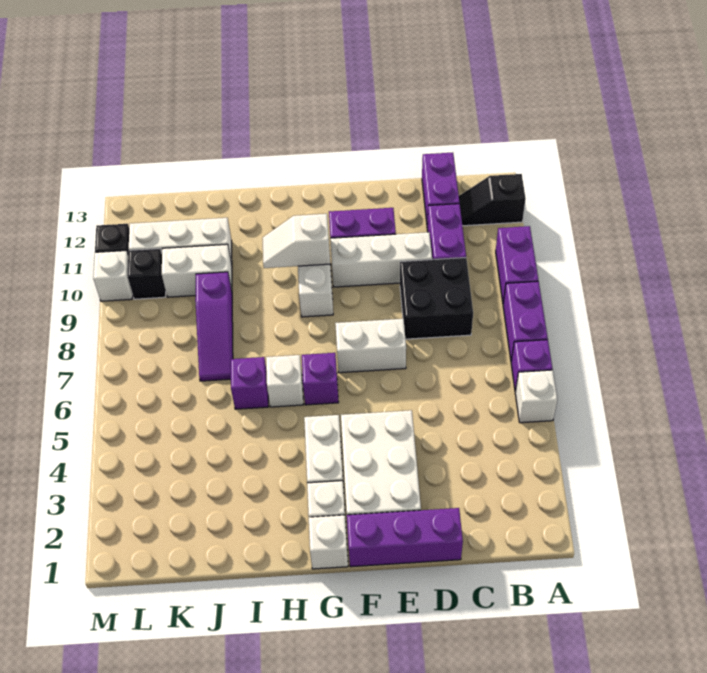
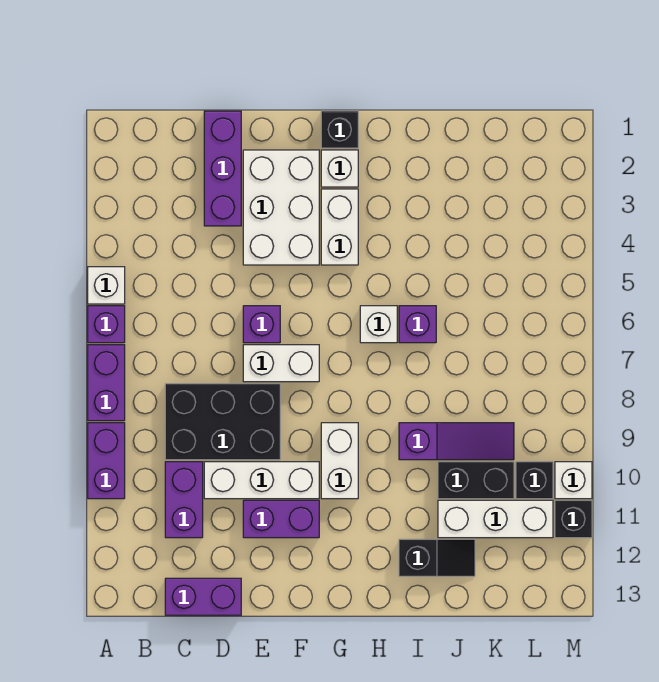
black slope A12:B12 level 1 top A -> black slope I12:J12 level 1 top I
black brick C8:D9 level 1 -> black brick C8:E9 level 1
purple brick C12:C13 level 1 -> purple brick C13:D13 level 1
purple brick D1:F1 level 1 -> purple brick D1:D3 level 1
white brick G1 level 1 -> black brick G1 level 1
purple brick G6 level 1 -> purple brick E6 level 1
white slope G10:H10 level 2 top G -> none
purple slope J7:J9 level 1 top 9 -> purple slope I9:K9 level 1 top I
white brick J10:K10 level 1 -> black brick J10:K10 level 1

